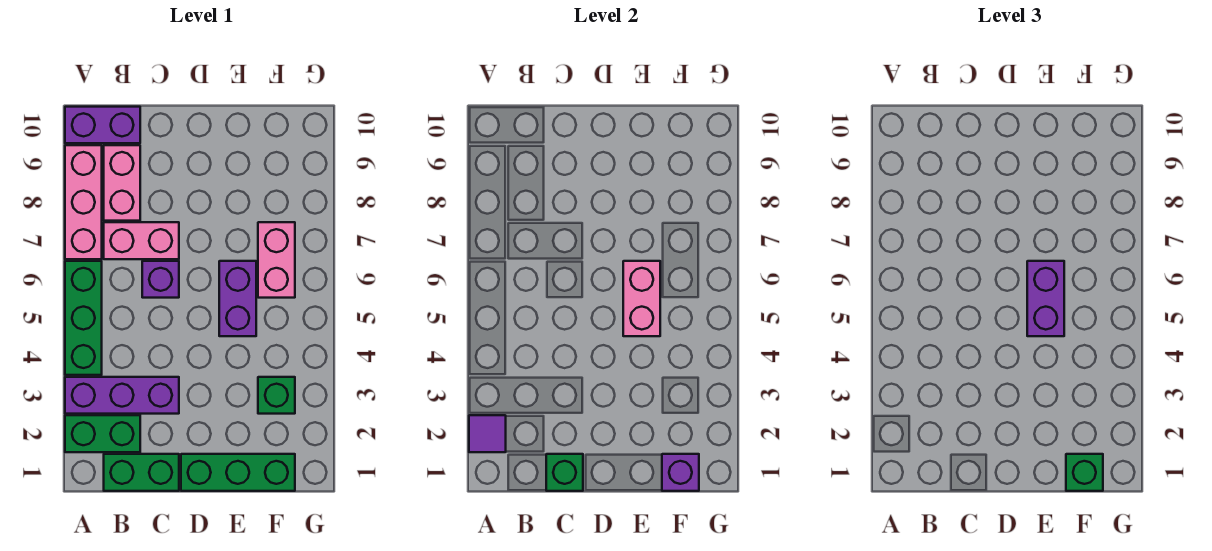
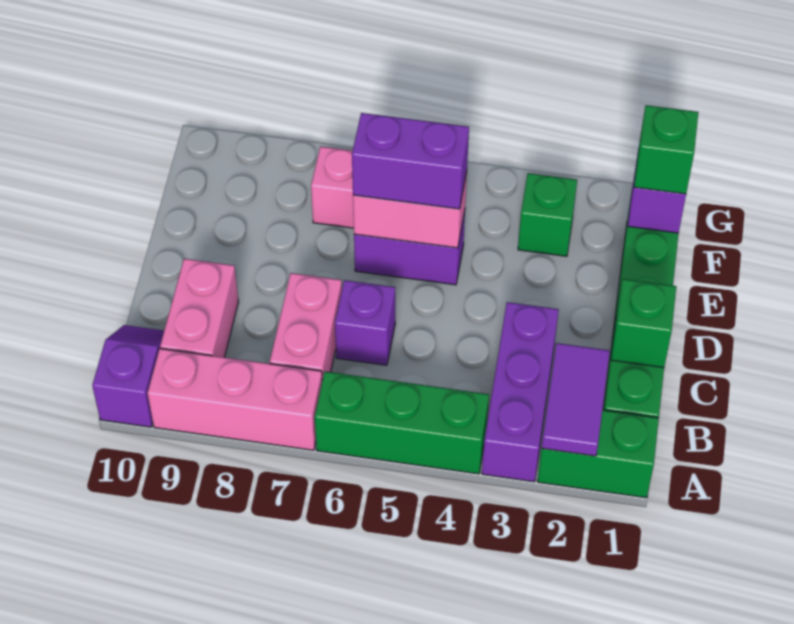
green brick A2:B2 level 1 -> green brick A1:A2 level 1
purple tile A2 level 2 -> purple tile A2:B2 level 2
purple brick A10:B10 level 1 -> purple slope A10:B10 level 1 top A
pink brick B8:B9 level 1 -> pink brick B9:C9 level 1

